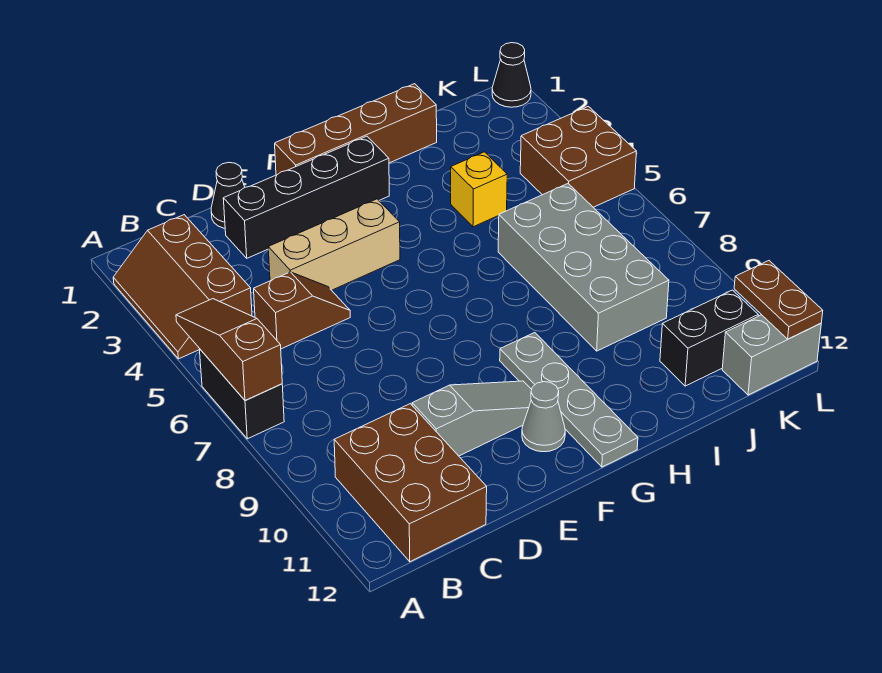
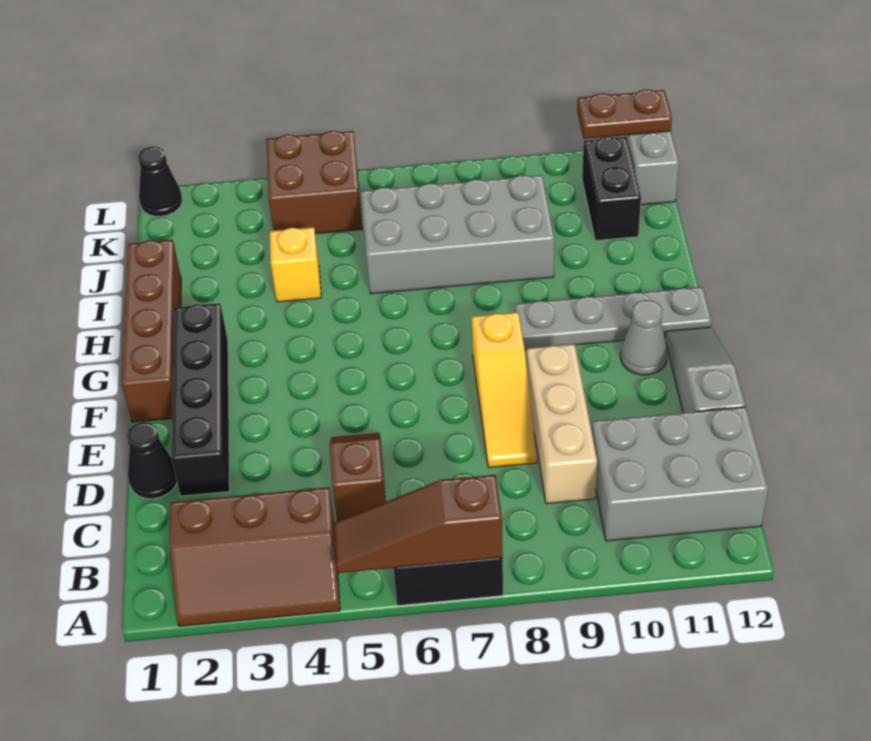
brown brick B10:C12 level 1 -> grey brick B10:C12 level 1
tan brick D4:F4 level 1 -> tan brick C9:E9 level 1
none -> yellow slope D8:F8 level 1 top F
grey slope D10:F10 level 1 top D -> grey slope D12:F12 level 1 top D

